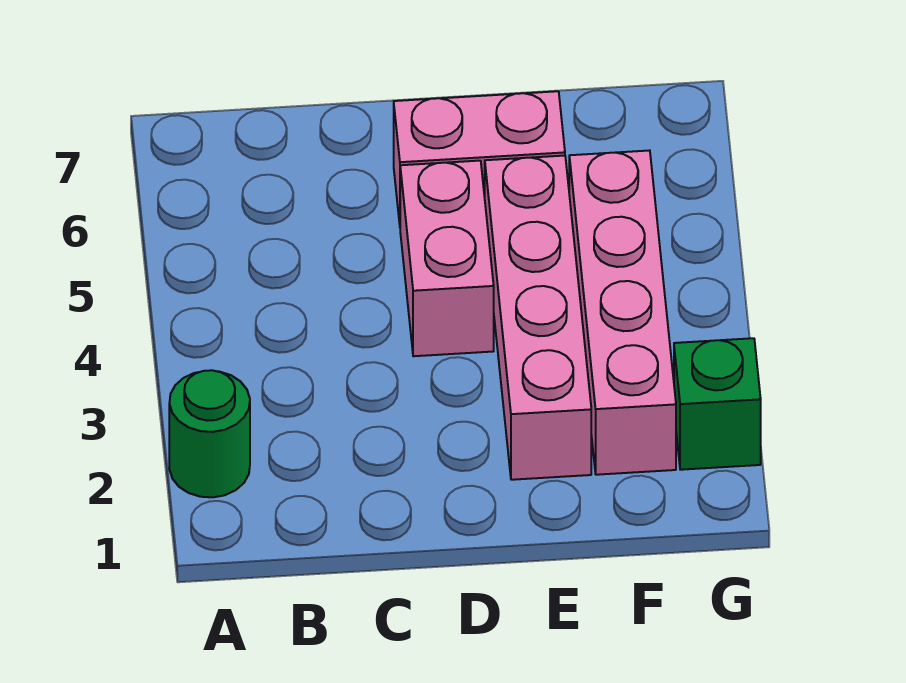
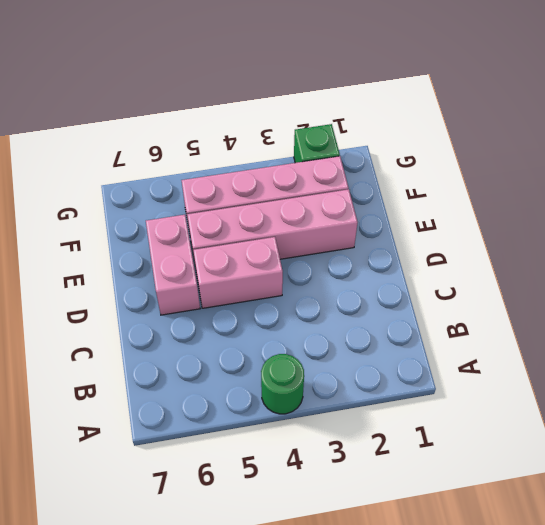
green round brick A2 level 1 -> green round brick A4 level 1

